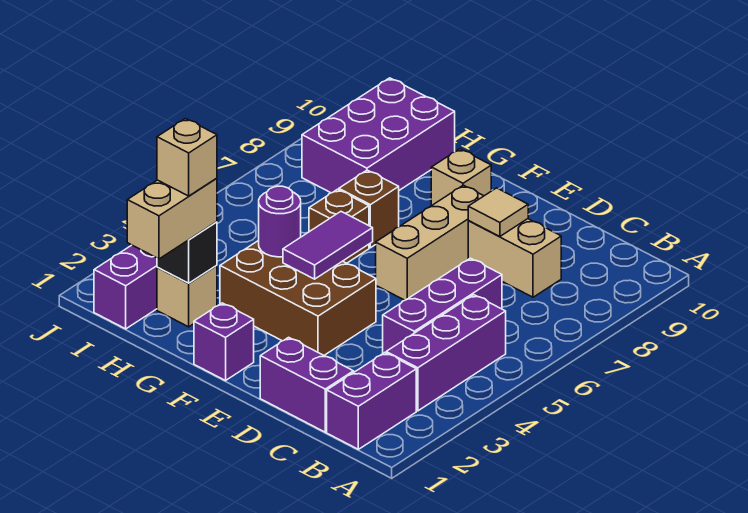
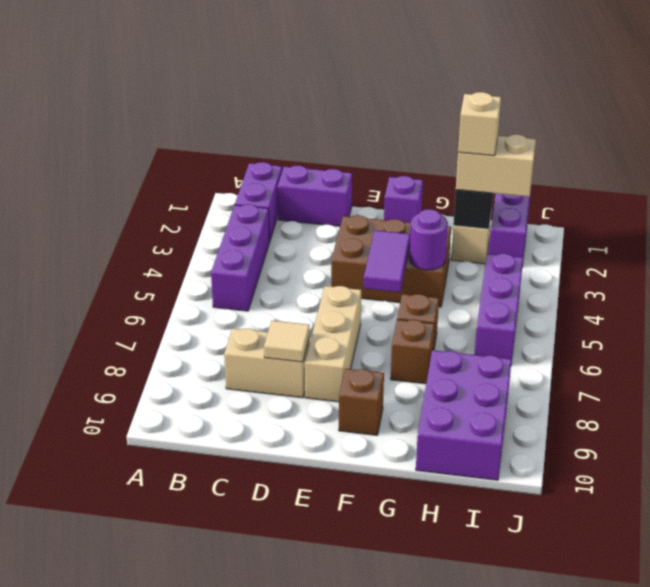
purple brick C4:C6 level 1 -> purple brick I4:I6 level 1
tan brick F9 level 1 -> brown brick F9 level 1
tan brick H1:H2 level 3 -> tan brick H2:I2 level 3

